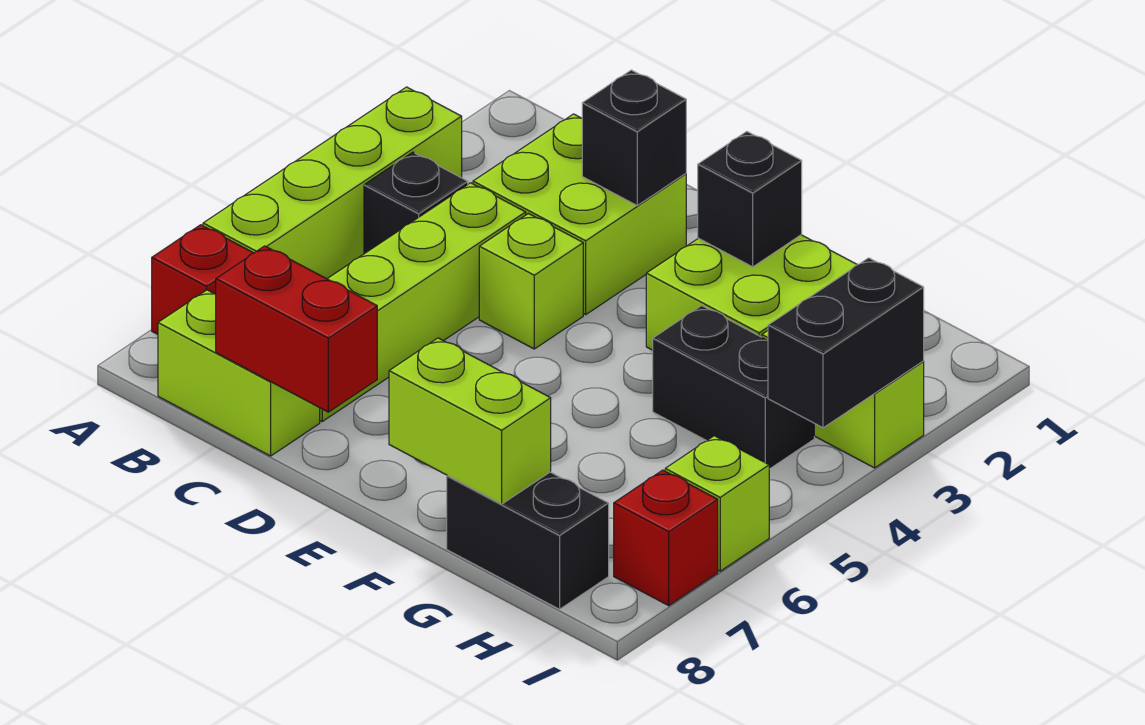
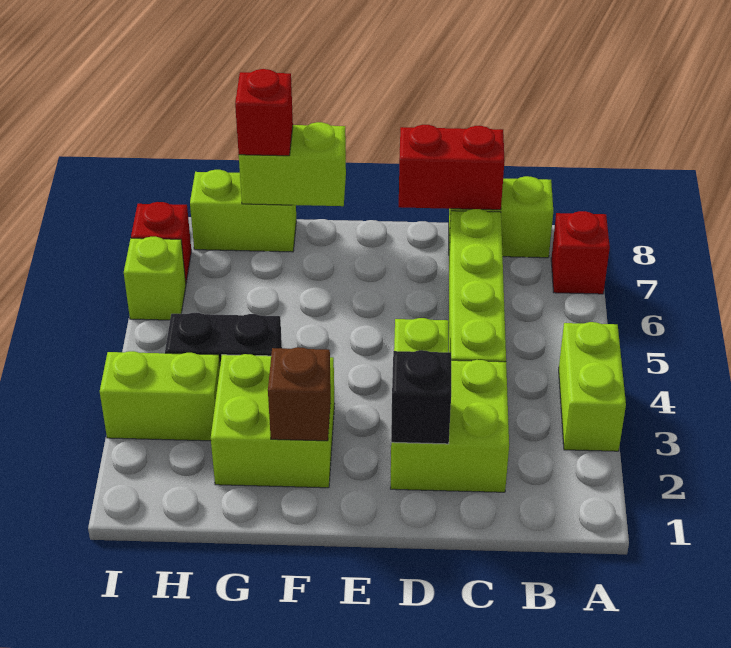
lime brick A3:A6 level 1 -> lime brick A3:A4 level 1
black brick B4 level 1 -> none
black brick F2 level 2 -> brown brick F2 level 2
black brick G8:H8 level 1 -> lime brick G8:H8 level 1
none -> red brick G8 level 3
black brick I3:I4 level 2 -> none

